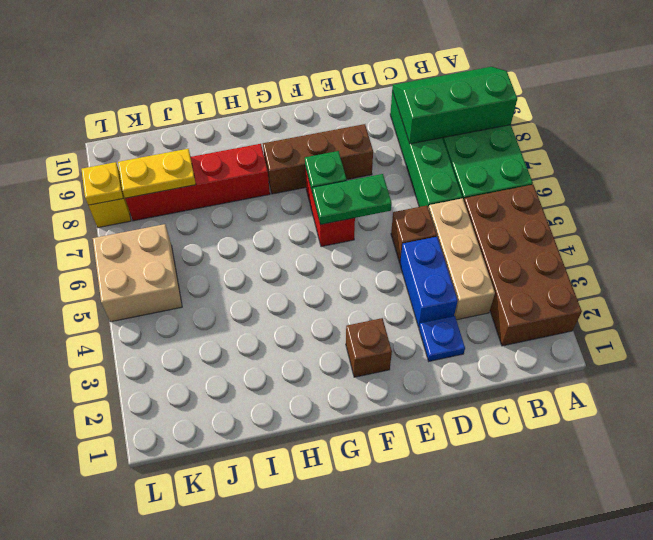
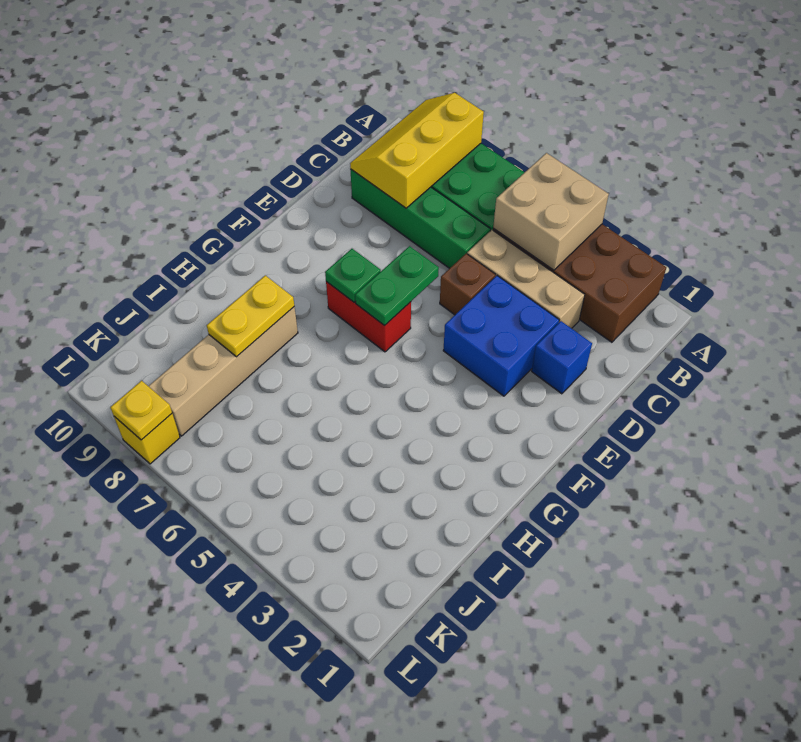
green slope A8:C9 level 2 top 8 -> yellow slope A8:C9 level 2 top 8
blue plate D2 level 1 -> blue brick D2 level 1
blue brick D3:D4 level 1 -> blue brick D3:E4 level 1
brown brick E8:G8 level 1 -> none
brown brick F2 level 1 -> none
red brick H8:K8 level 1 -> tan brick H8:K8 level 1
yellow plate J8:K8 level 2 -> yellow plate H8:I8 level 2
tan brick K5:L6 level 1 -> tan brick A4:B5 level 2

